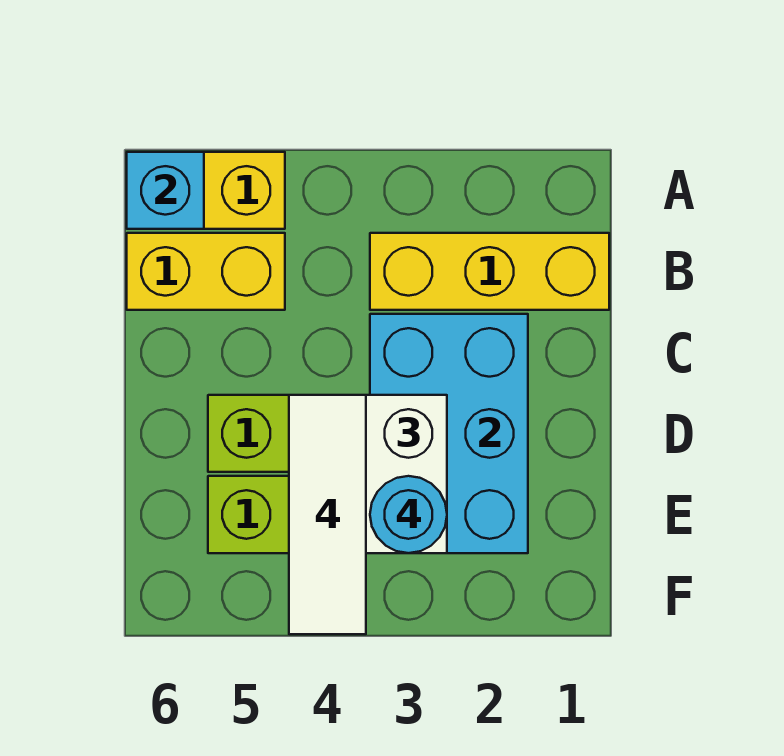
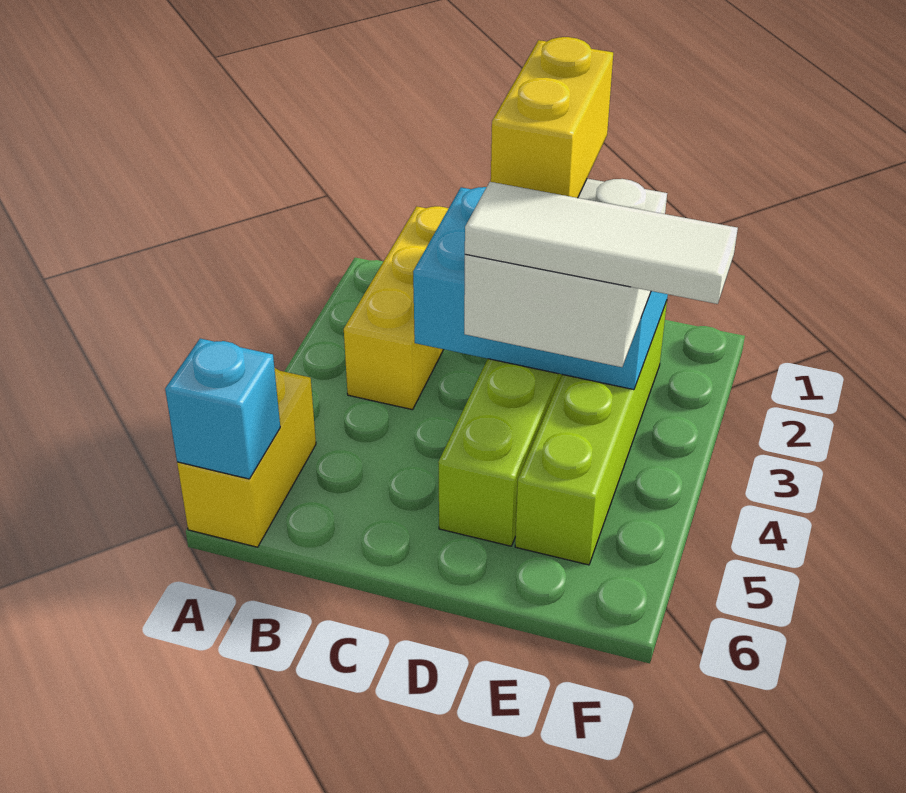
yellow brick B5:B6 level 1 -> yellow brick D2:D3 level 4
cyan round brick E3 level 4 -> none

